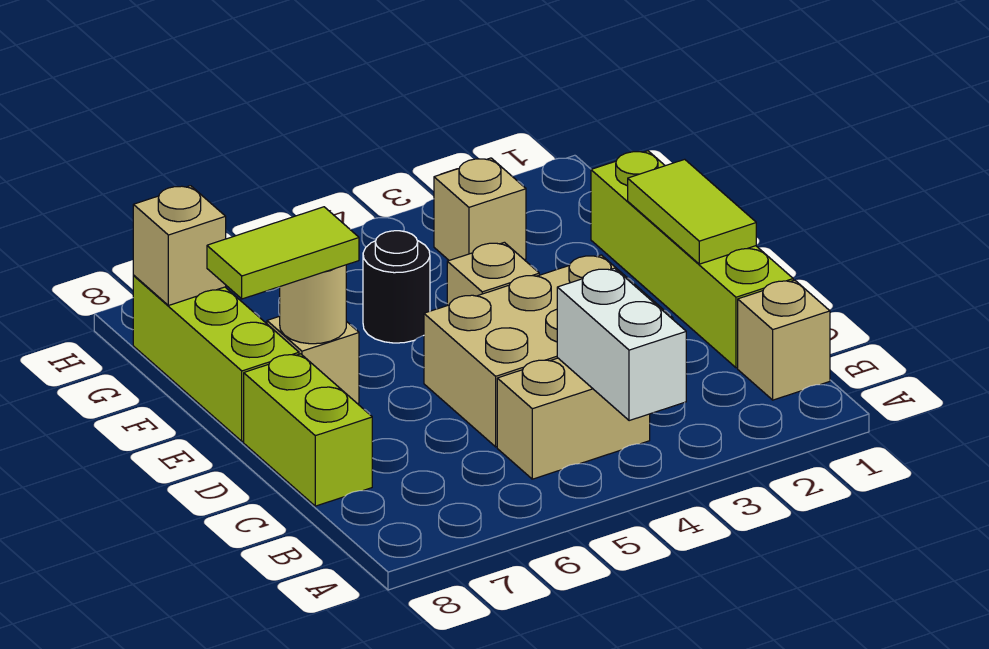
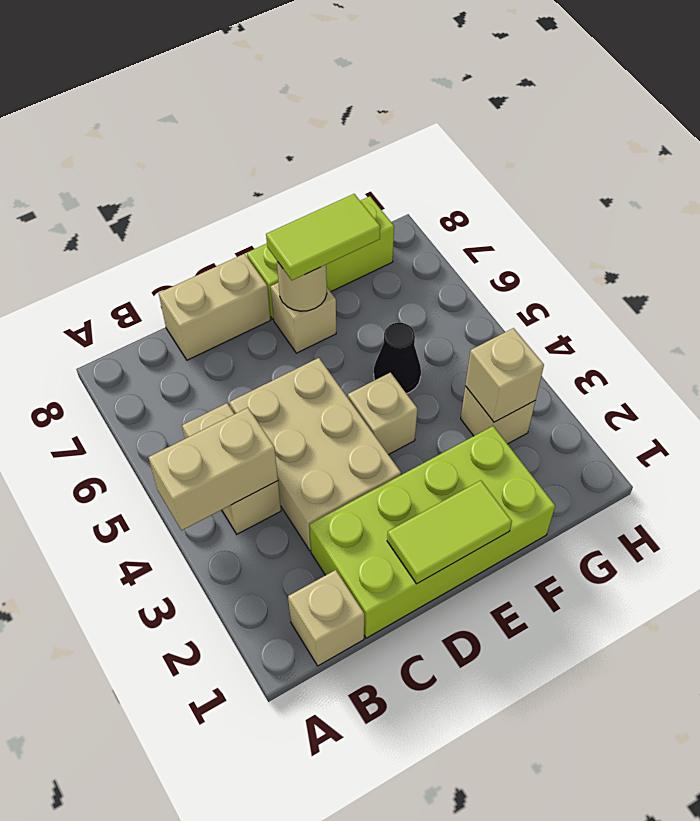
white brick A4:B4 level 2 -> tan brick A4:B4 level 2
lime brick C1:F1 level 1 -> lime brick C1:F2 level 1
lime brick C8:D8 level 1 -> tan brick C8:D8 level 1
lime tile E7:E8 level 3 -> lime tile E7:F7 level 3
black round brick F5 level 1 -> black cone F5 level 1
tan brick G8 level 2 -> tan brick G3 level 2

